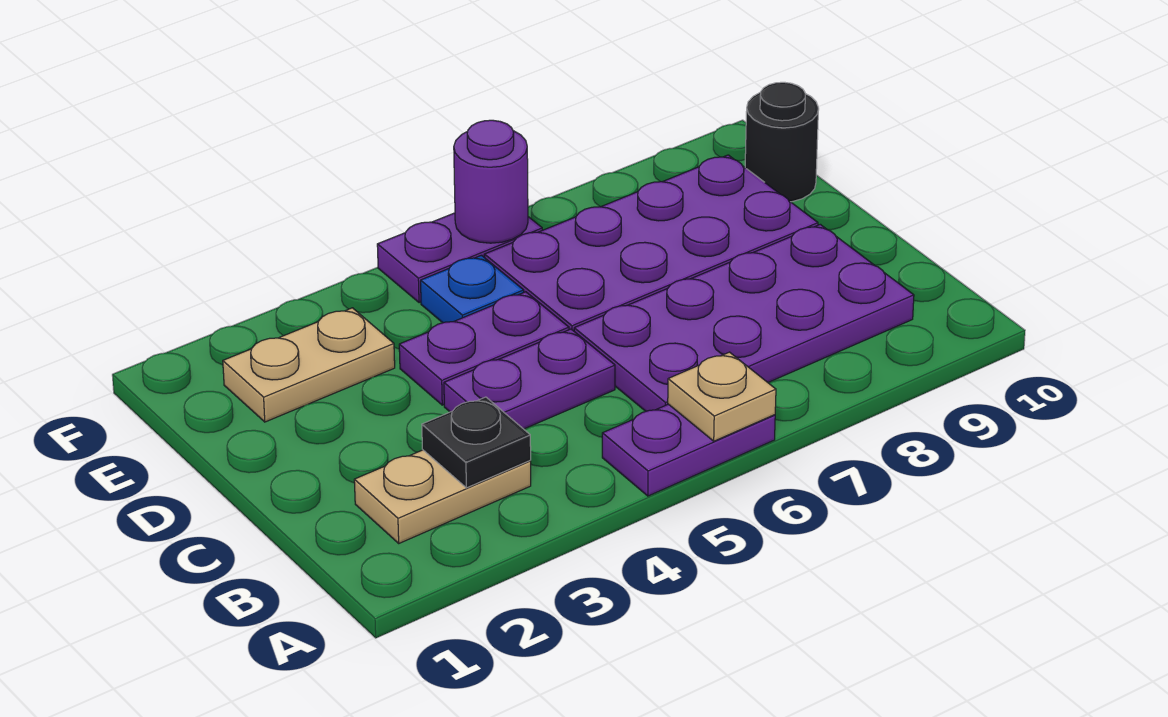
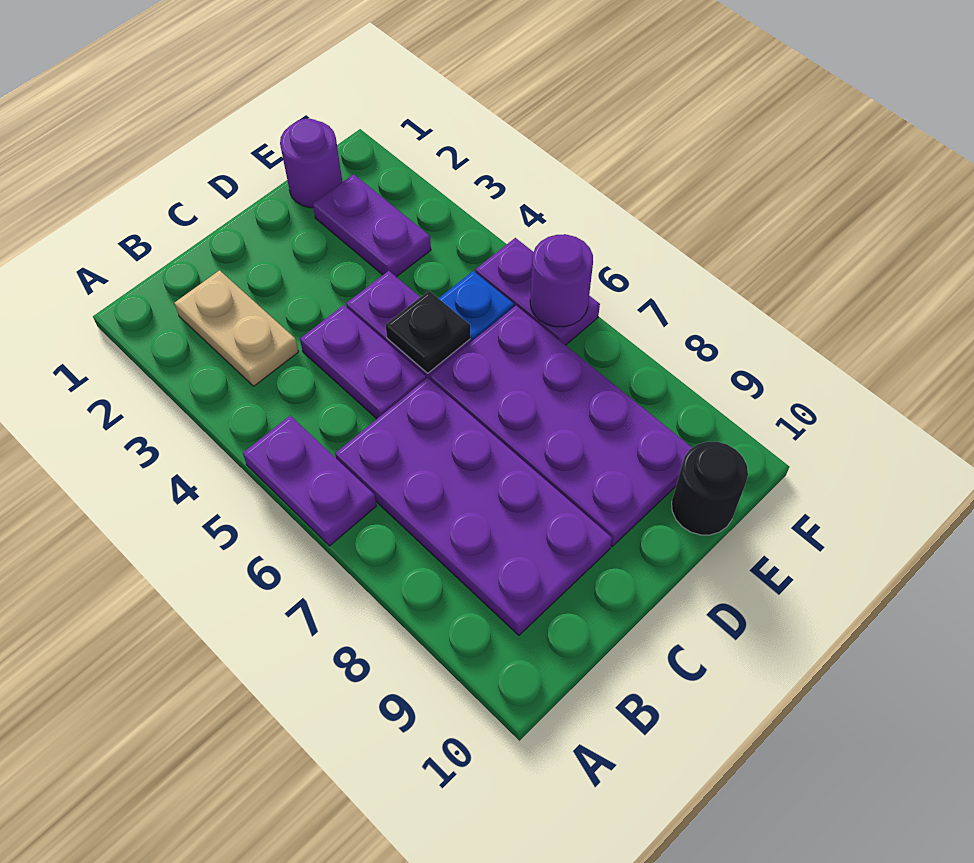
tan plate A6 level 2 -> none
black plate B3 level 2 -> black plate D5 level 2
none -> purple round brick E1 level 1
tan plate E2:E3 level 1 -> purple plate E2:E3 level 1

